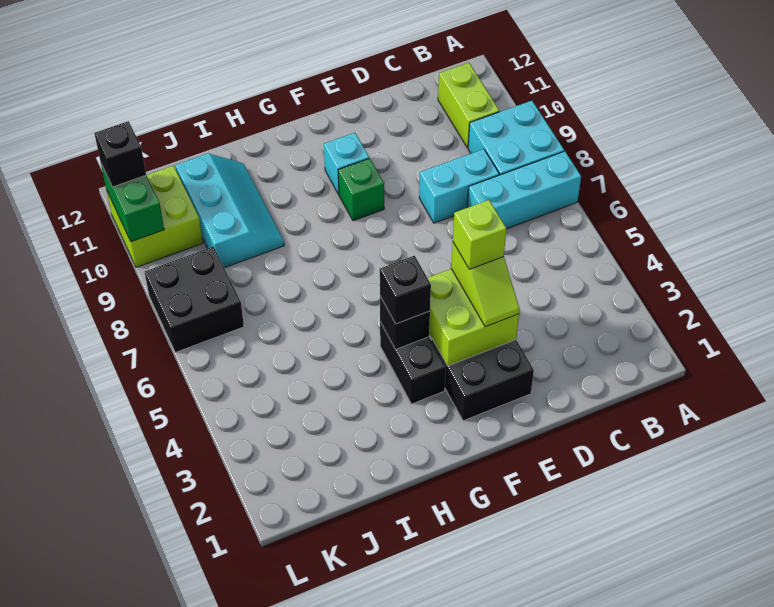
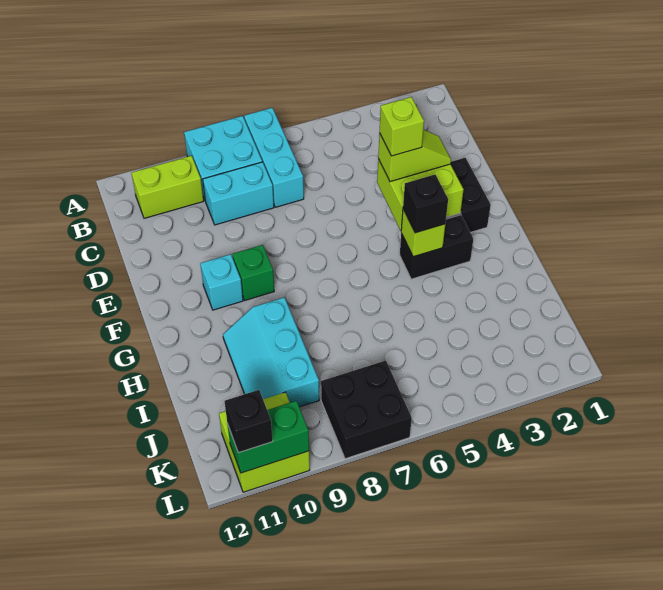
cyan brick C8:D8 level 1 -> cyan brick C8:C9 level 1
black brick G4 level 2 -> lime brick G4 level 2
cyan slope I9:J11 level 1 top J -> cyan slope H9:J10 level 1 top 9

